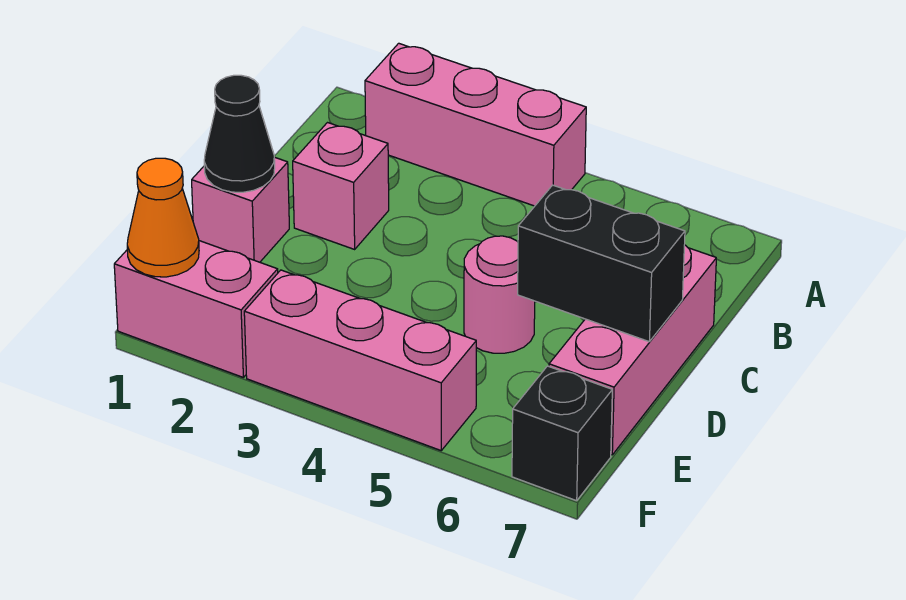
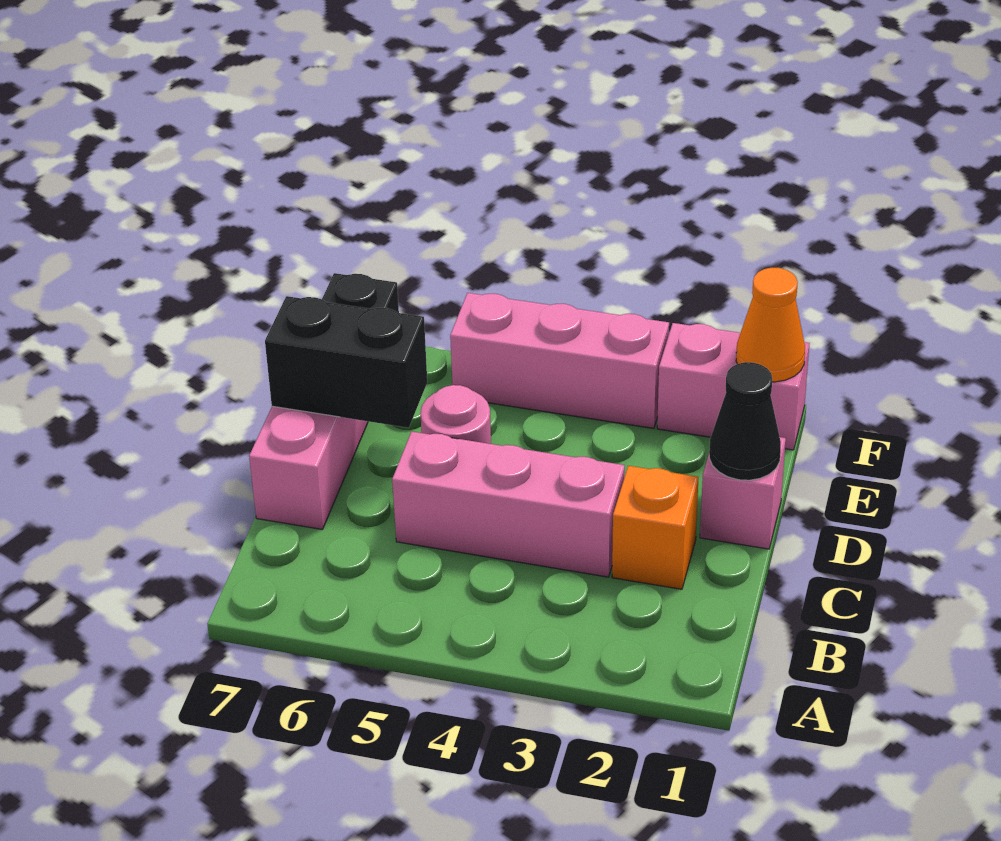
pink brick A2:A4 level 1 -> pink brick C3:C5 level 1
pink brick C2 level 1 -> orange brick C2 level 1

